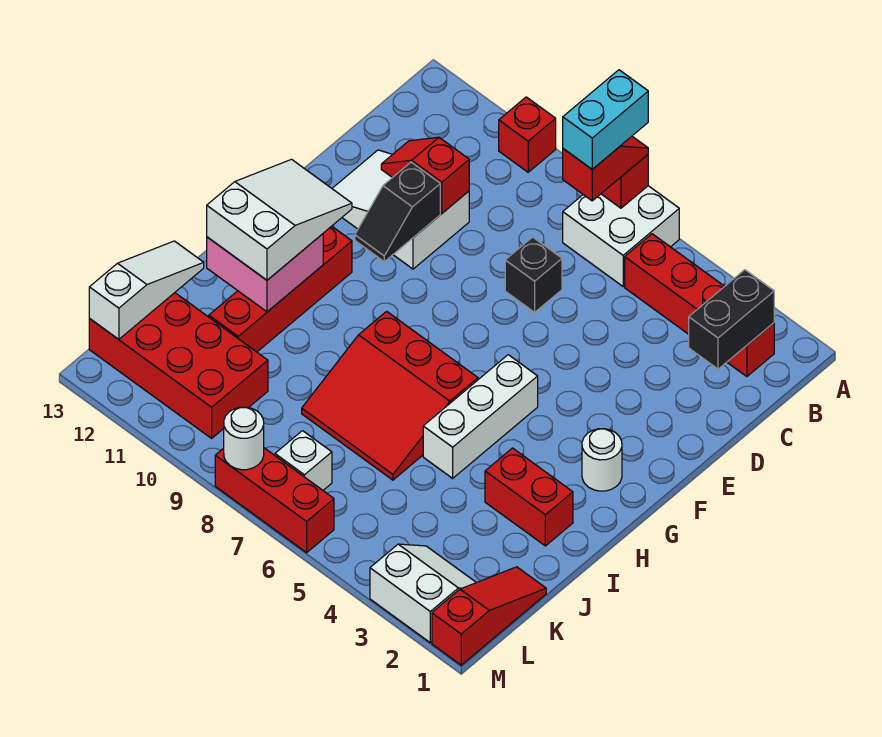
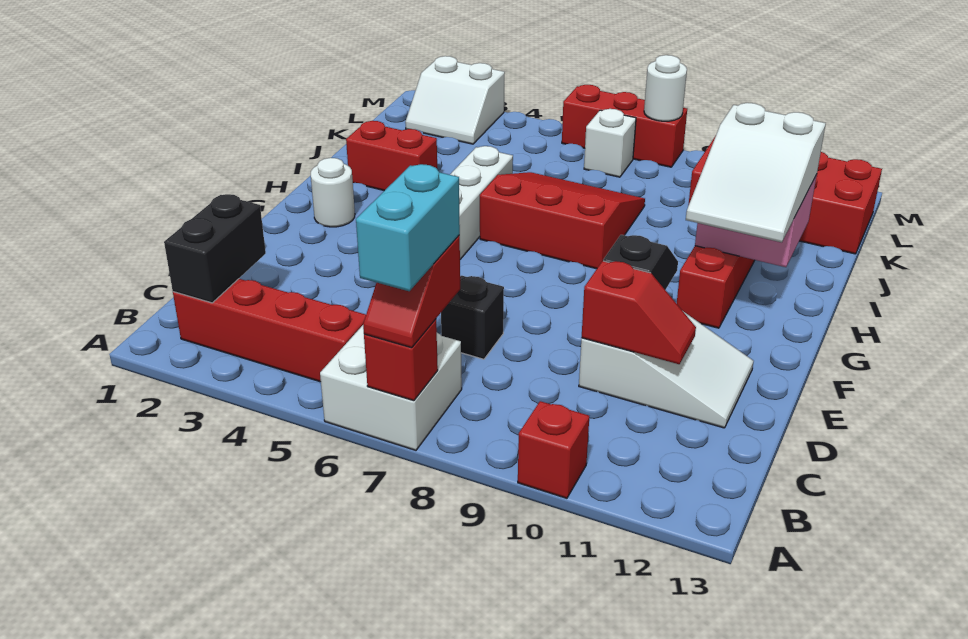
white slope J13:L13 level 2 top L -> none
red slope K1:M1 level 1 top M -> none

